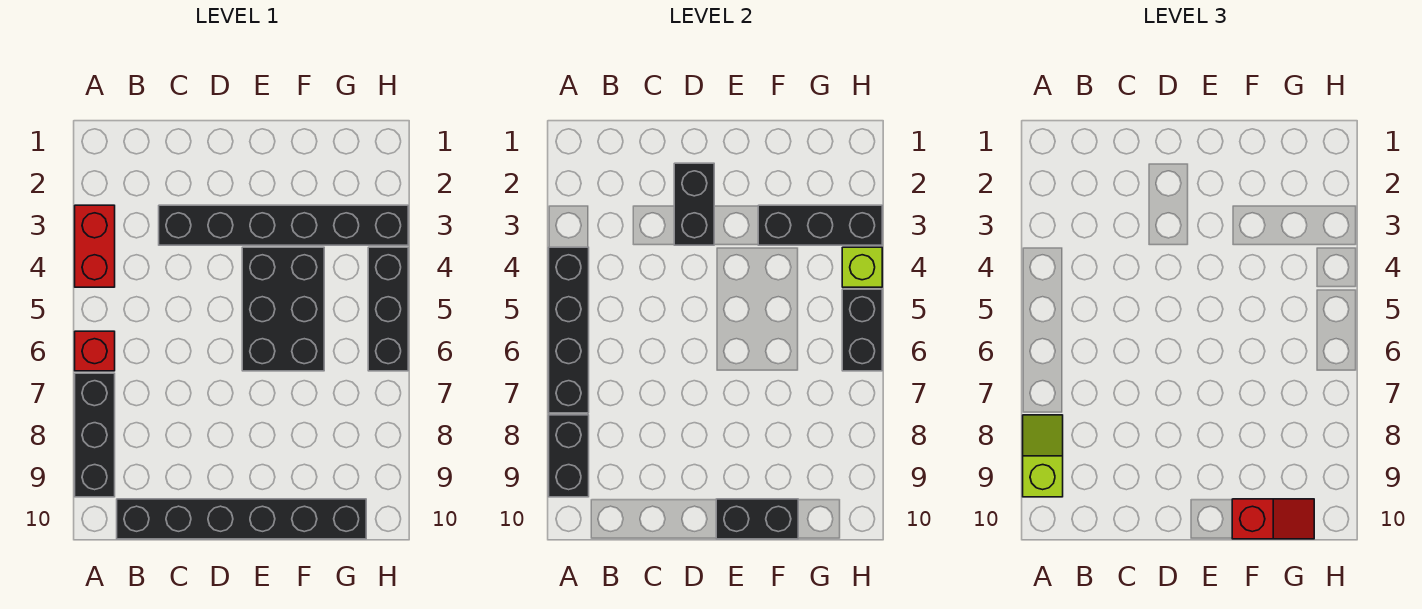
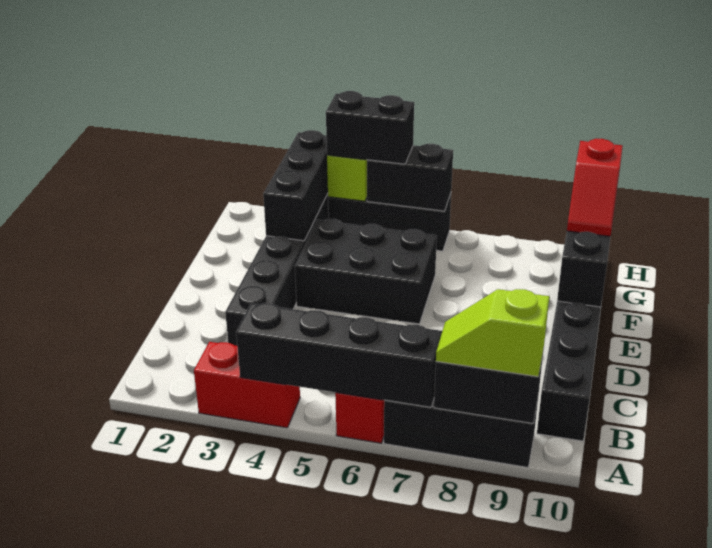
black brick D2:D3 level 2 -> black brick H4:H5 level 3
red slope F10:G10 level 3 top F -> red slope F10:G10 level 3 top G

